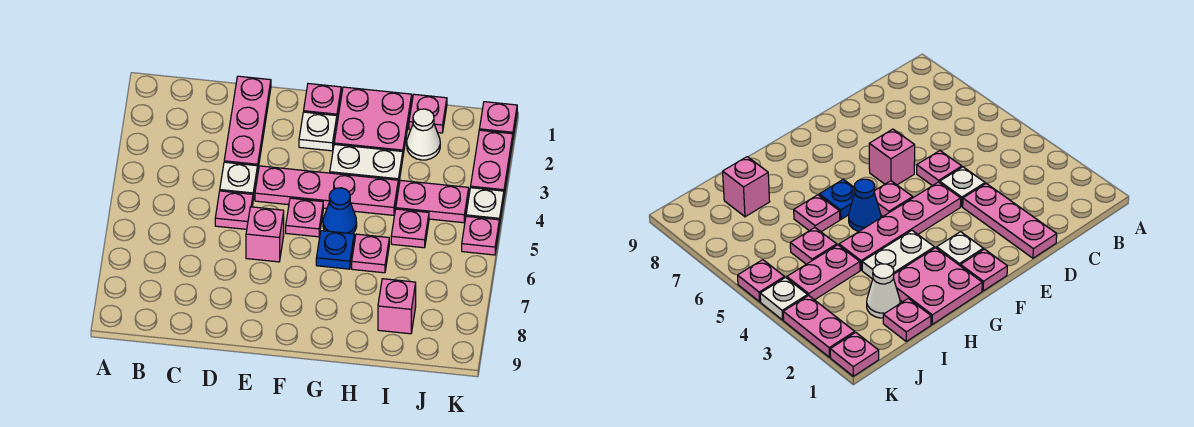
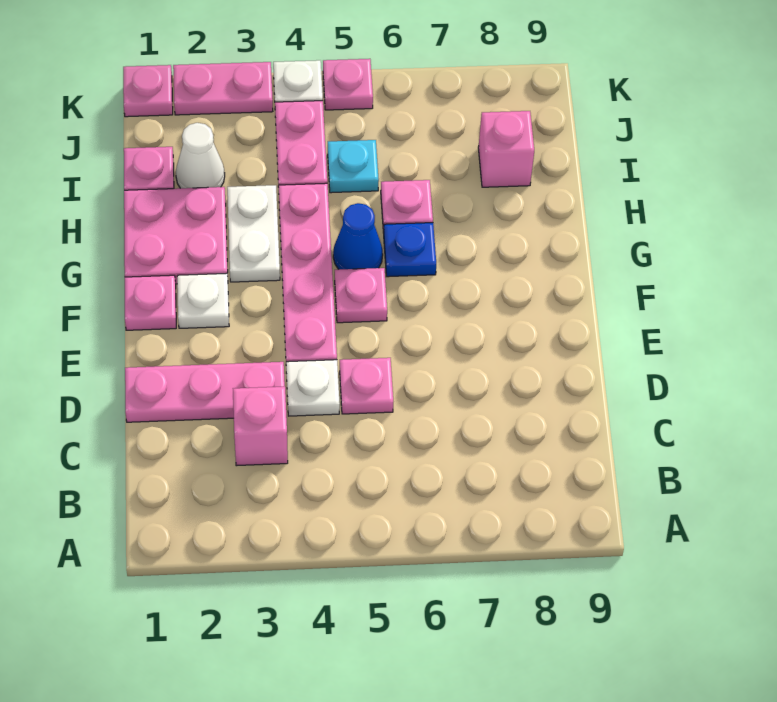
pink brick E6 level 1 -> pink brick C3 level 1
pink plate I5 level 1 -> cyan plate I5 level 1

